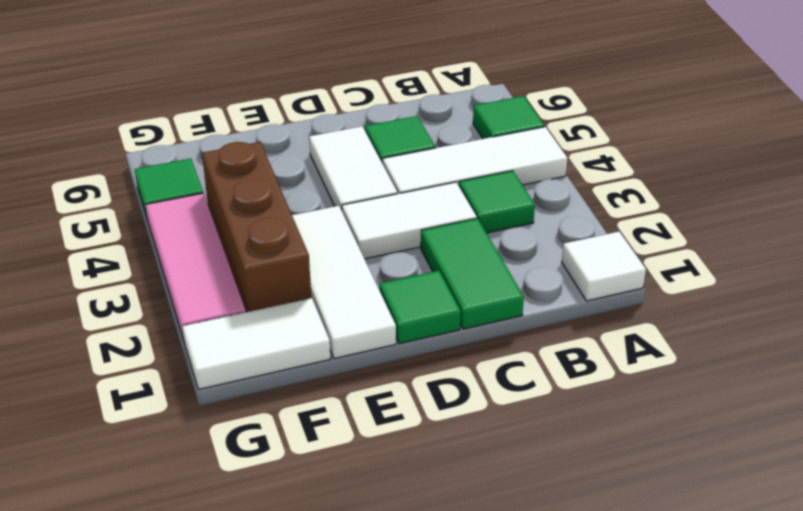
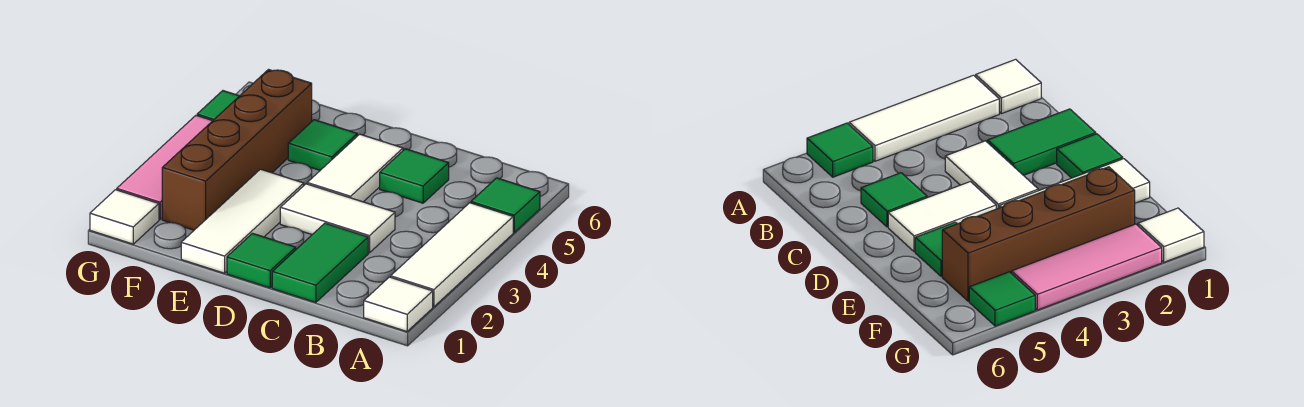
white tile A4:C4 level 1 -> white tile A2:A4 level 1
green tile B3 level 1 -> green tile E5 level 1
white tile F1:G1 level 1 -> white tile G1 level 1
brown brick F2:F4 level 1 -> brown brick F2:F5 level 1

